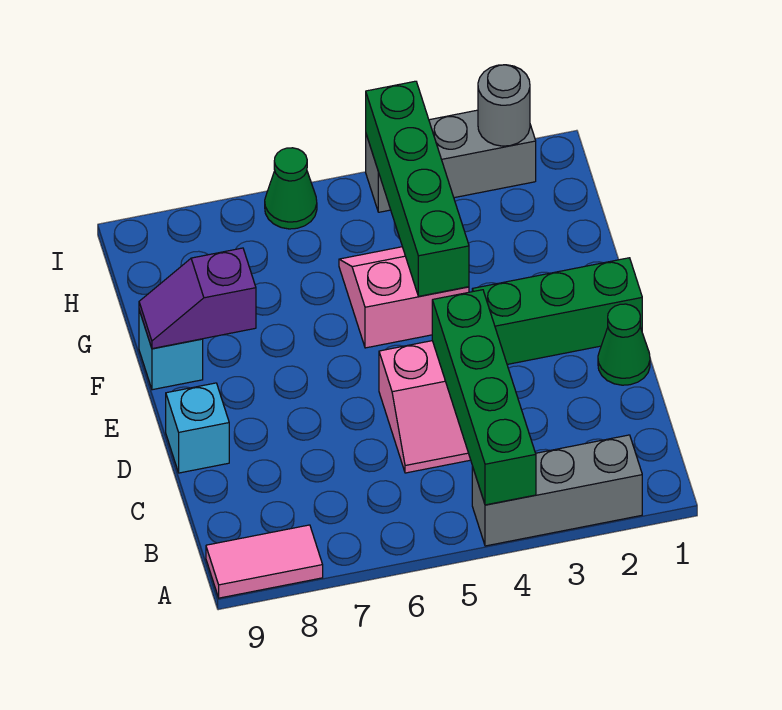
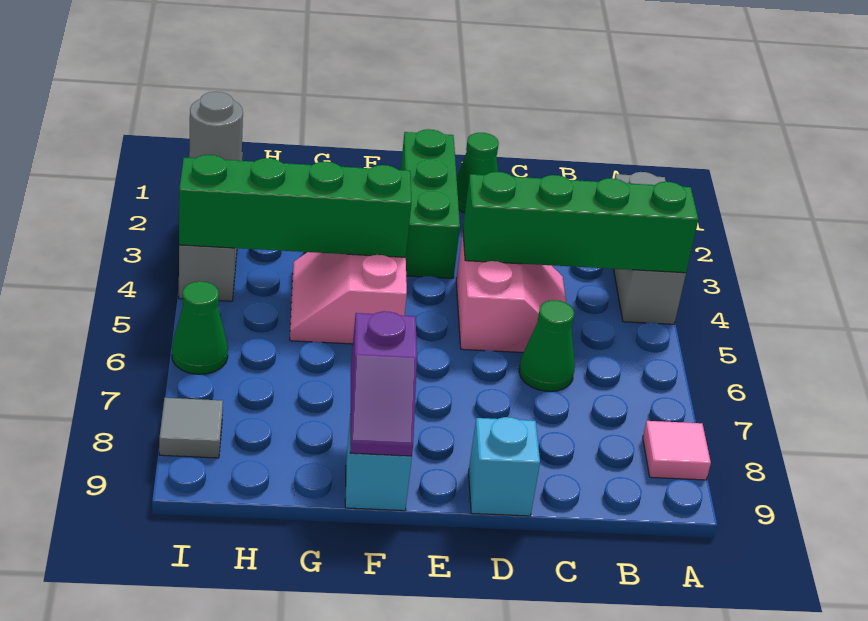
pink tile A8:A9 level 1 -> pink tile A8 level 1
none -> green cone C6 level 1
none -> grey tile I8 level 1

